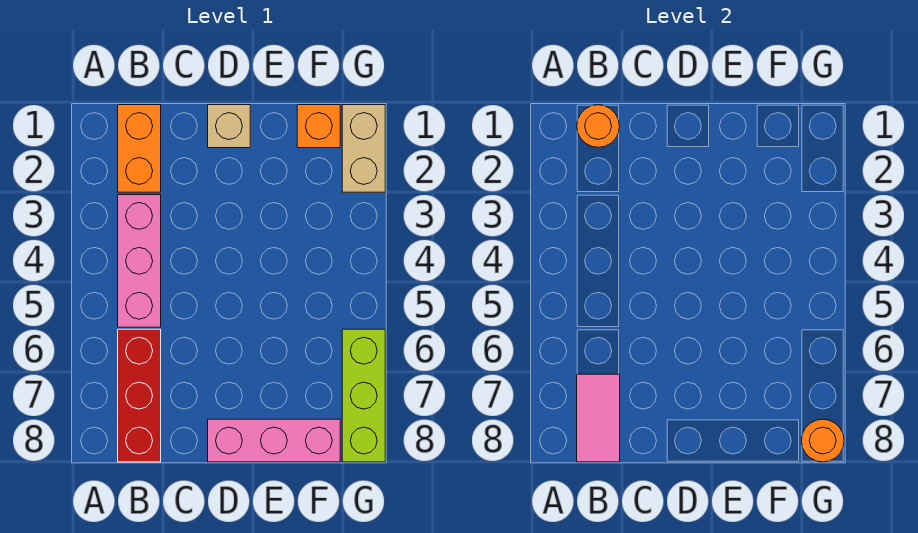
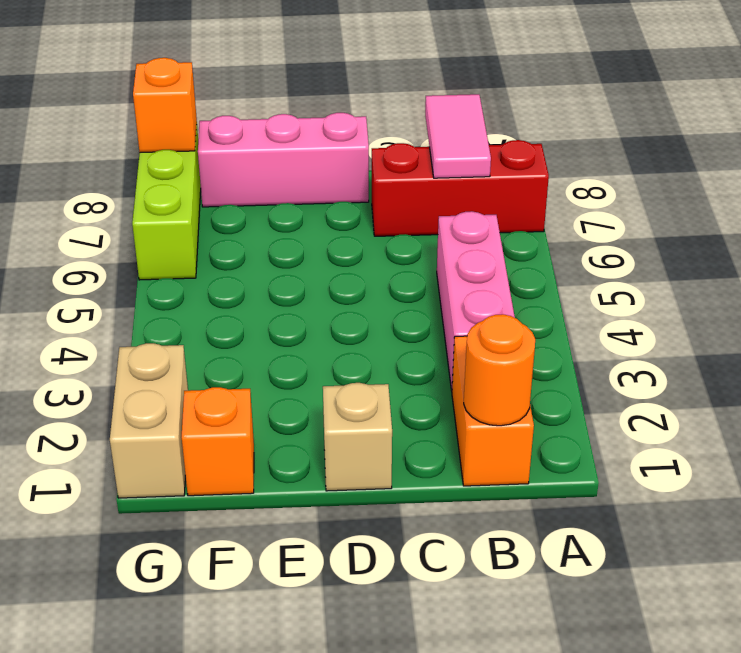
red brick B6:B8 level 1 -> red brick A7:C7 level 1
orange round brick G8 level 2 -> orange brick G8 level 2

